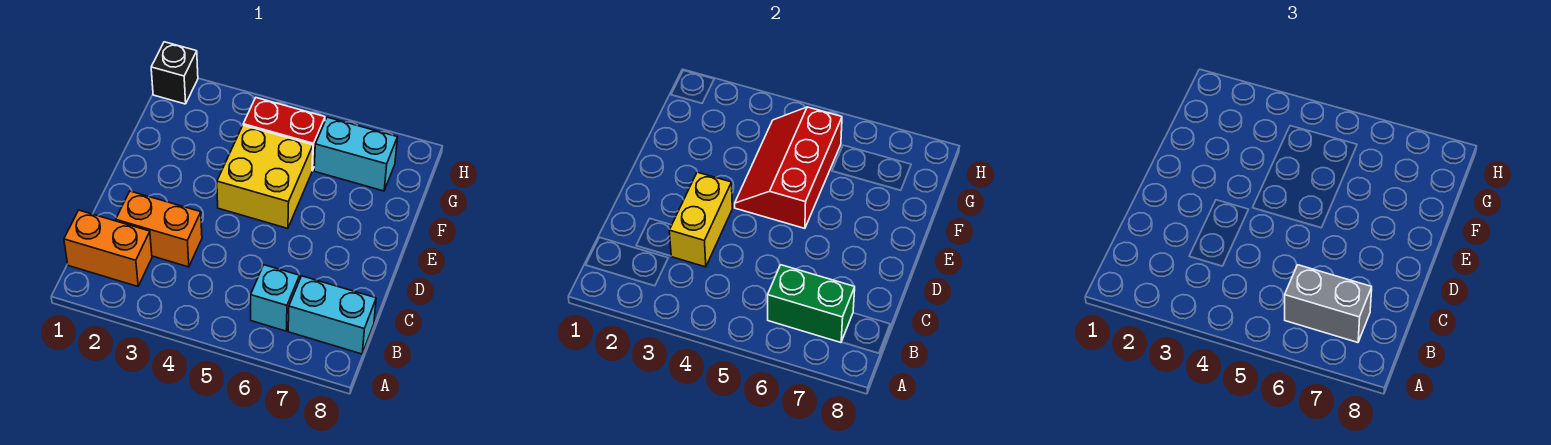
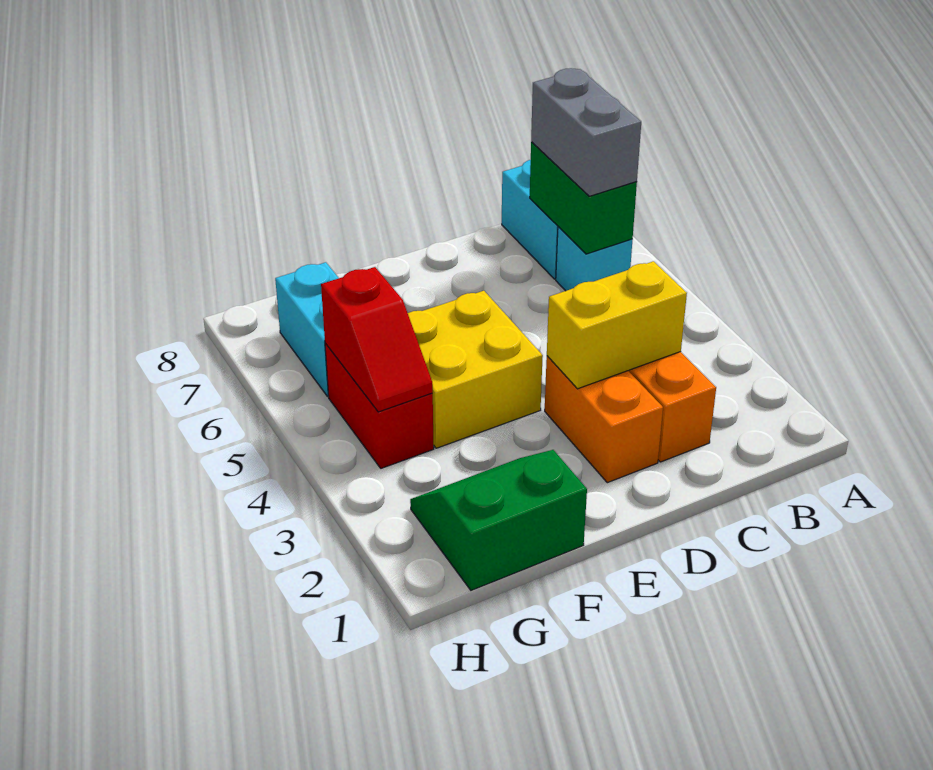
orange brick B1:B2 level 1 -> orange brick D2:D3 level 1
red slope E4:G5 level 2 top 5 -> red slope G4:G5 level 2 top 5
none -> green slope F1:G2 level 1 top 1
black brick H1 level 1 -> none

